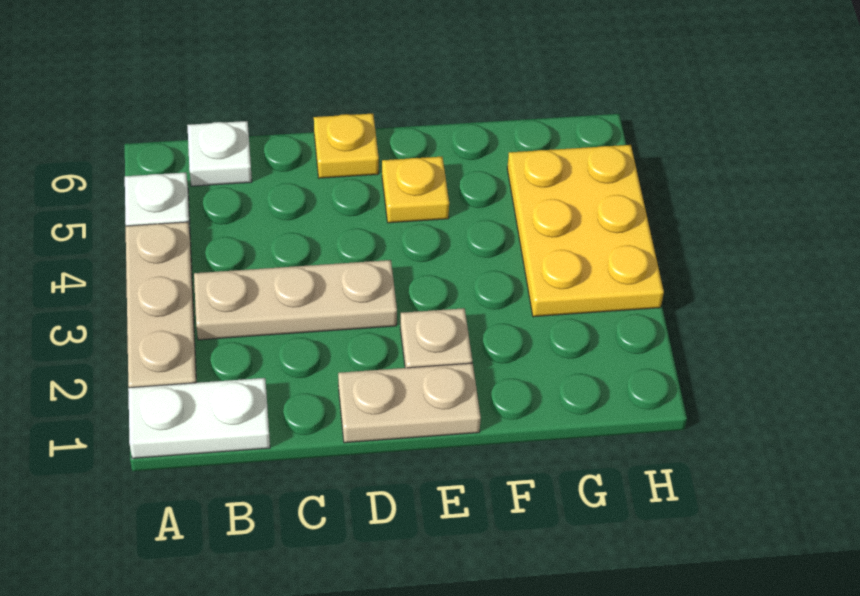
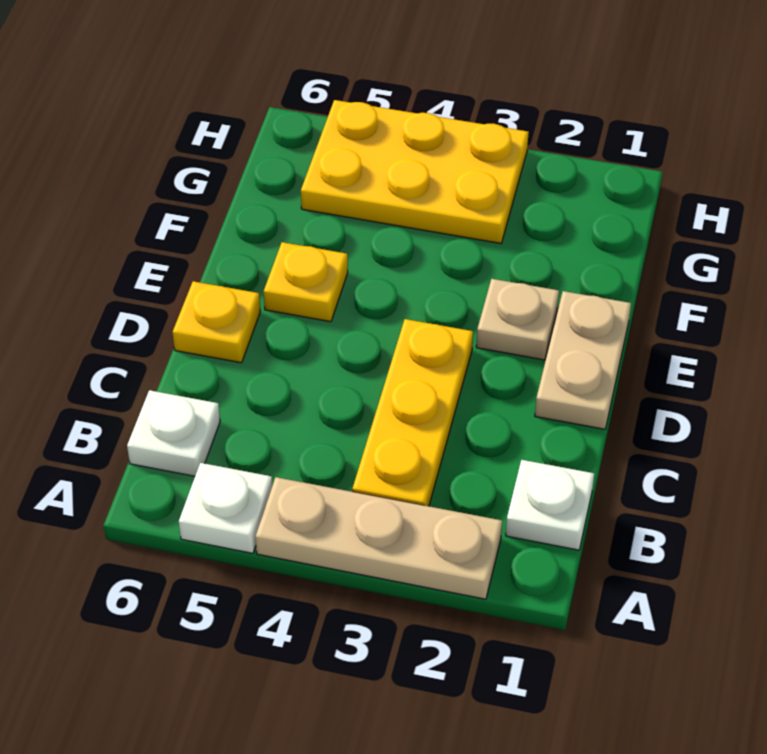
white plate A1:B1 level 1 -> white plate B1 level 1
tan plate B3:D3 level 1 -> yellow plate B3:D3 level 1

